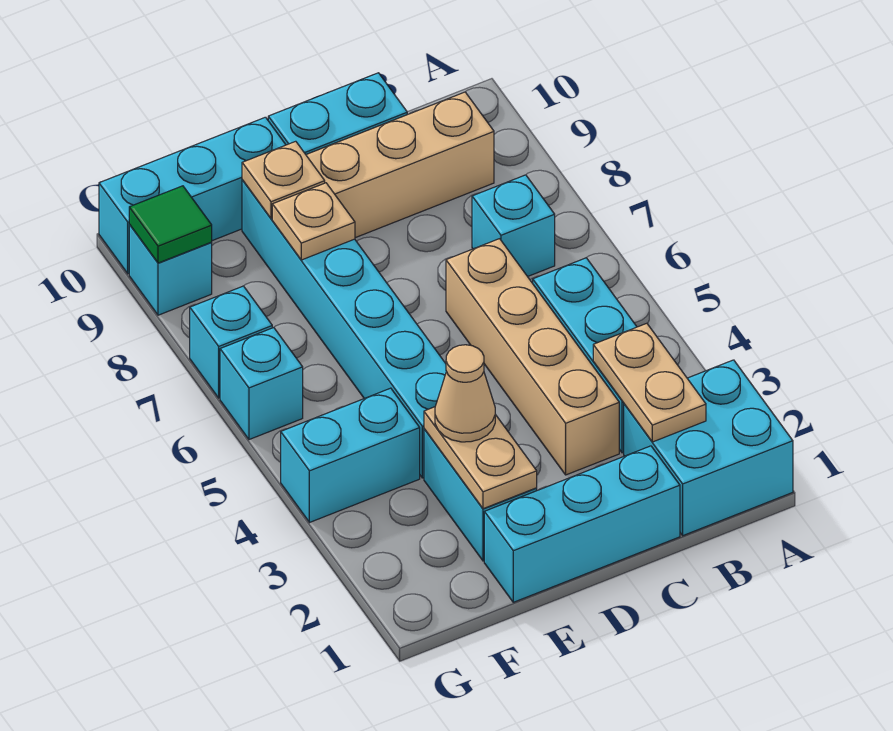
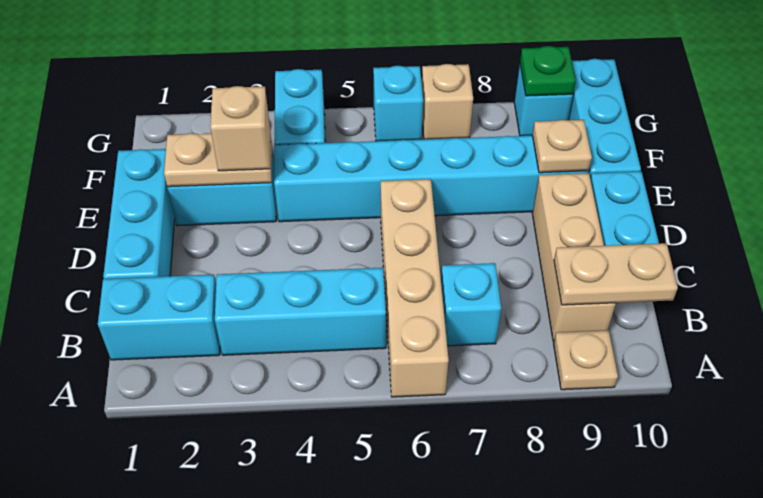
cyan brick A1:B2 level 1 -> cyan brick B1:B2 level 1
tan plate B2:B3 level 2 -> tan plate B9:B10 level 2
tan brick C3:C6 level 1 -> tan brick A6:D6 level 1
tan cone E3 level 3 -> tan brick E3 level 3
tan plate E8 level 2 -> tan plate A9 level 1
cyan brick G7 level 1 -> tan brick G7 level 1
green tile G9 level 2 -> green plate G9 level 2

